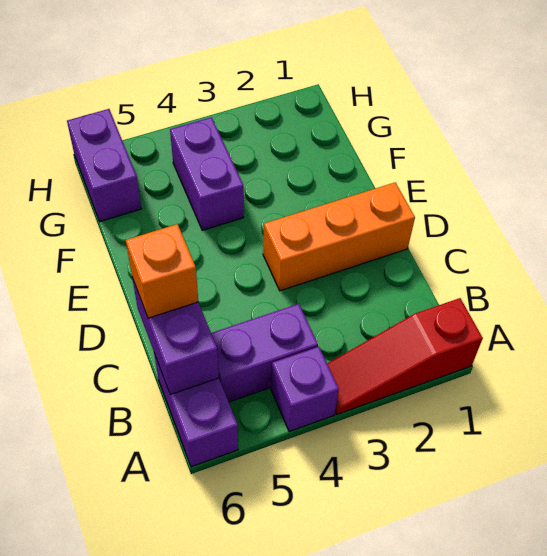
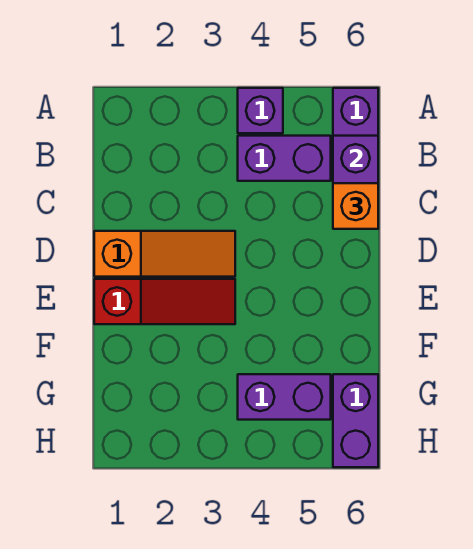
red slope A1:A3 level 1 top 1 -> red slope E1:E3 level 1 top 1
orange brick D1:D3 level 1 -> orange slope D1:D3 level 1 top 1
purple brick F4:G4 level 1 -> purple brick G4:G5 level 1

